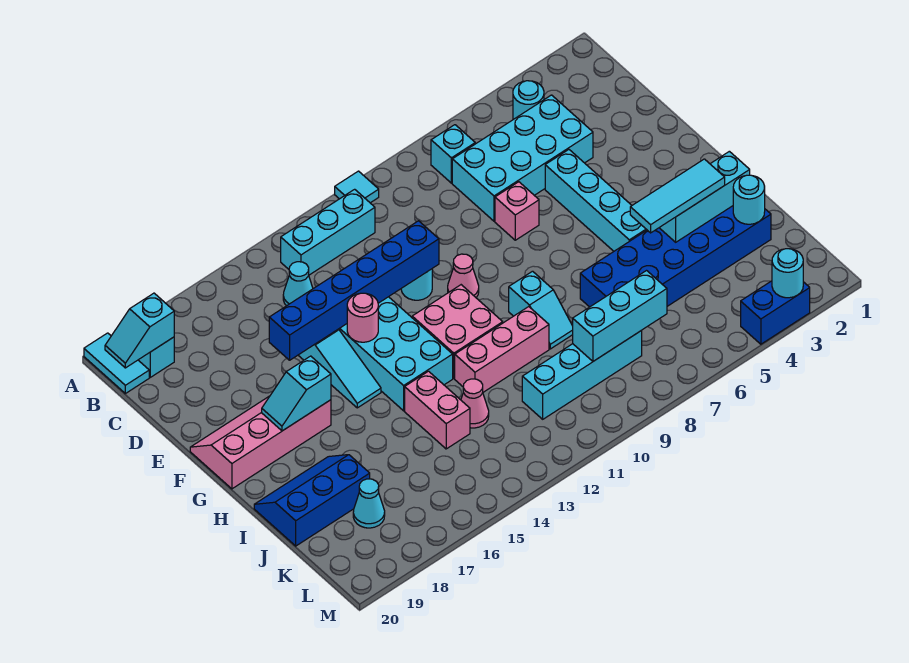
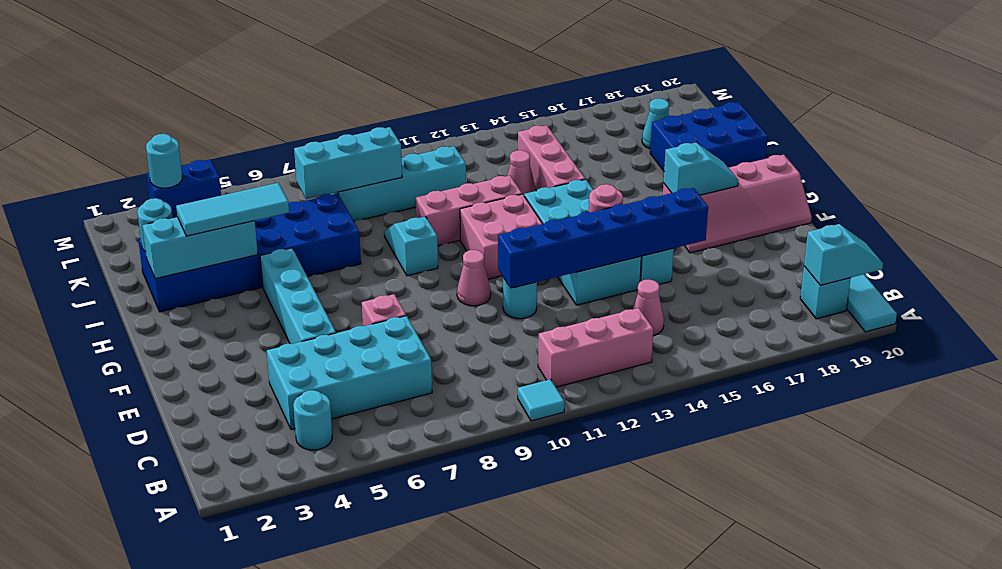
cyan brick B7 level 1 -> none
cyan brick B11:B13 level 1 -> pink brick B11:B13 level 1
cyan cone C14 level 1 -> pink cone C14 level 1
pink brick I14:J14 level 1 -> pink brick I14:K14 level 1
blue slope I18:J20 level 1 top J -> blue brick I18:J20 level 1

